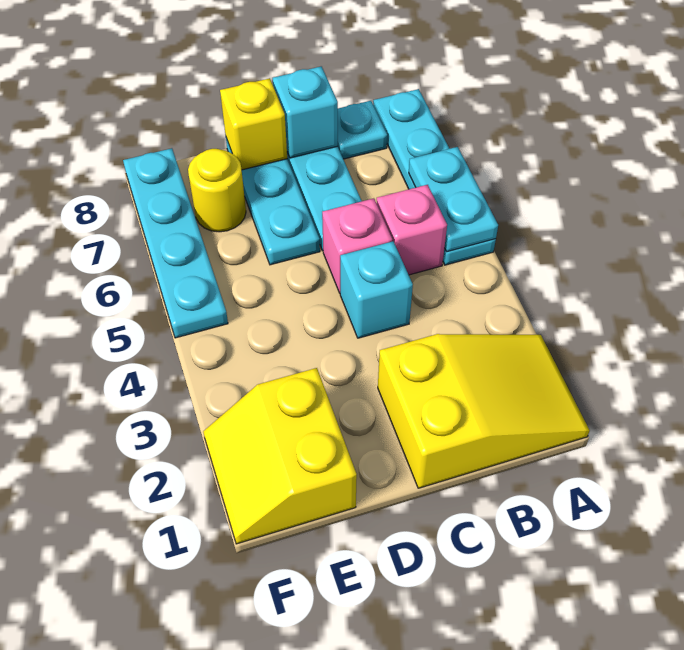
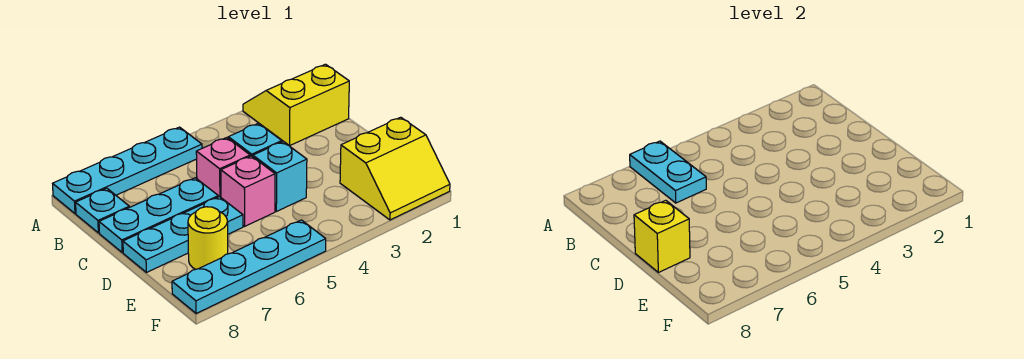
yellow slope A1:C2 level 1 top C -> yellow slope A1:B2 level 1 top B
cyan plate A5:A6 level 2 -> cyan plate A6:B6 level 2
pink brick B5 level 1 -> pink brick D5 level 1
cyan brick C8 level 2 -> cyan brick D4 level 1

